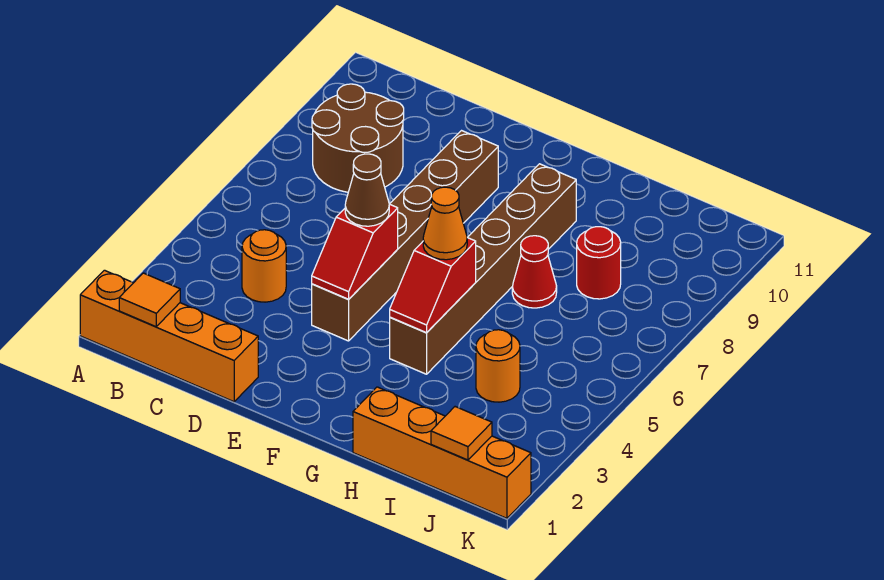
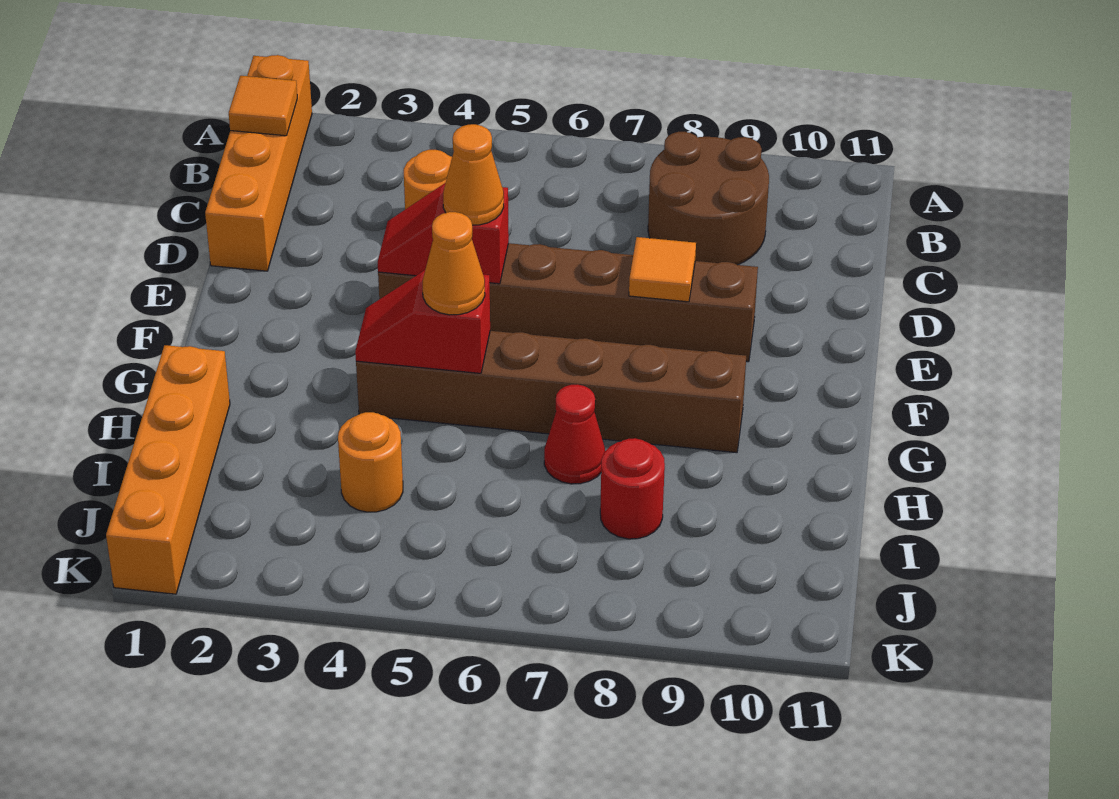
brown cone E5 level 3 -> orange cone E5 level 3
orange tile J1 level 2 -> orange tile E8 level 2

